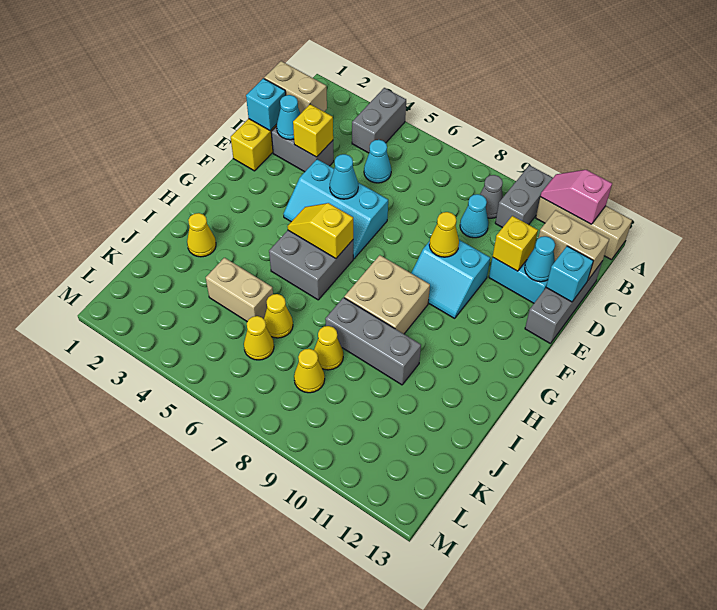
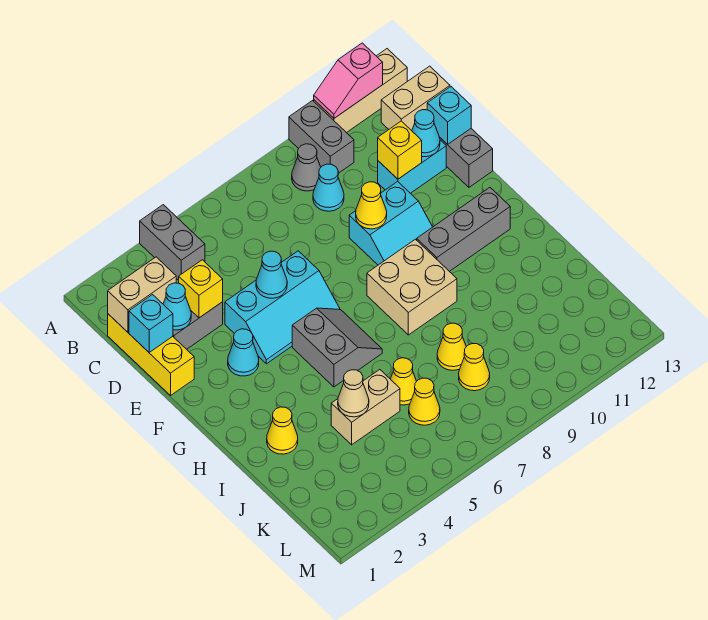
cyan cone C5 level 1 -> cyan cone F3 level 1
grey brick G5:H6 level 1 -> grey slope G5:H6 level 1 top 5
yellow slope G5:G6 level 2 top 6 -> none
grey brick I8:I10 level 1 -> grey brick G10:G12 level 1
none -> tan cone J4 level 2

